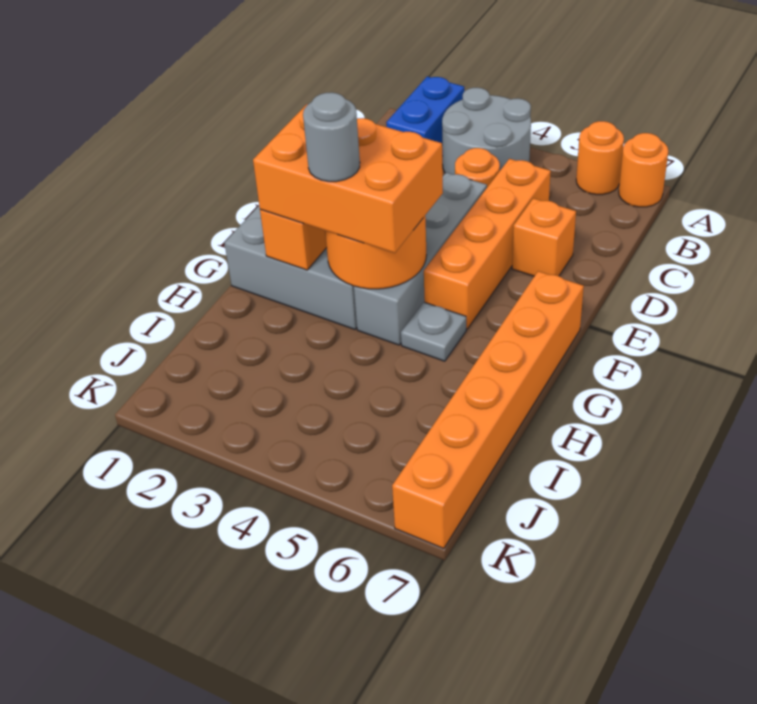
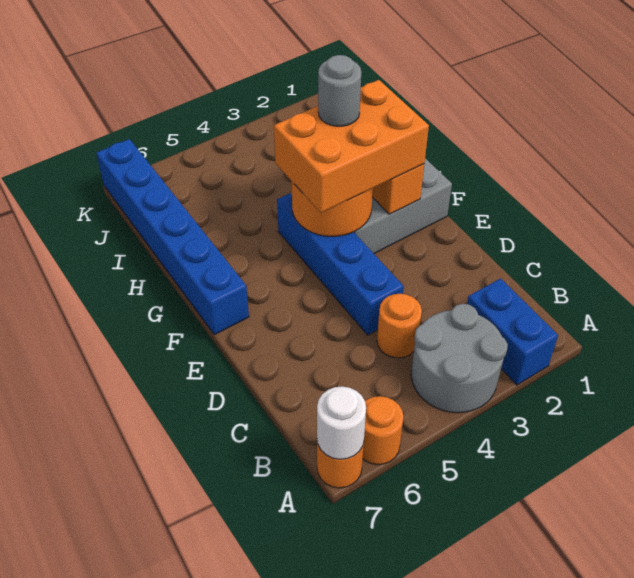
none -> white round brick A7 level 2
orange brick C5:F5 level 1 -> none
grey brick D4:G4 level 1 -> blue brick D4:G4 level 1
orange brick D6 level 1 -> none
orange brick F7:K7 level 1 -> blue brick F7:K7 level 1
grey plate G5 level 1 -> none

